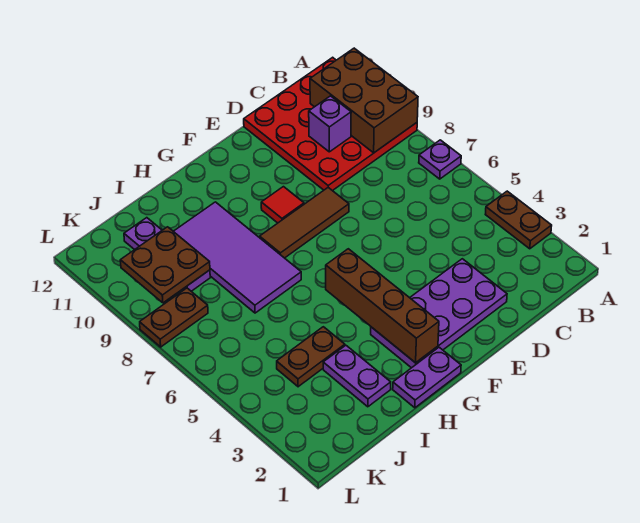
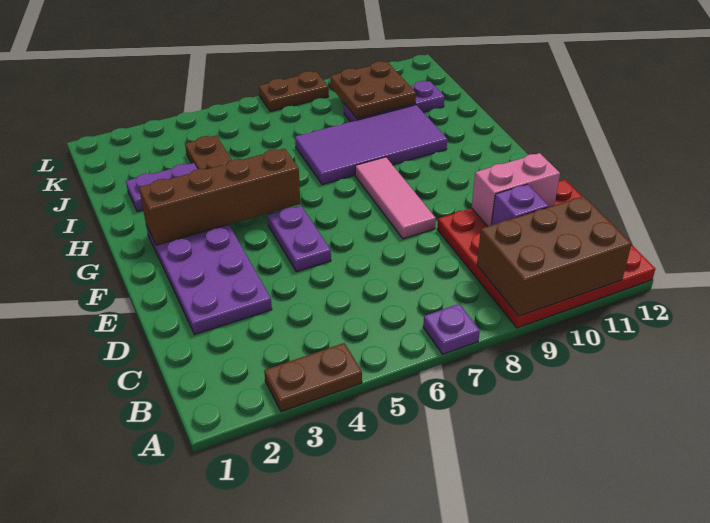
none -> pink brick D10:D11 level 2
brown tile E8:G8 level 1 -> pink tile E8:G8 level 1
red tile F9 level 1 -> none
purple plate G1:H1 level 1 -> purple plate E5:F5 level 1
brown plate K8:L8 level 1 -> brown plate L7:L8 level 1

